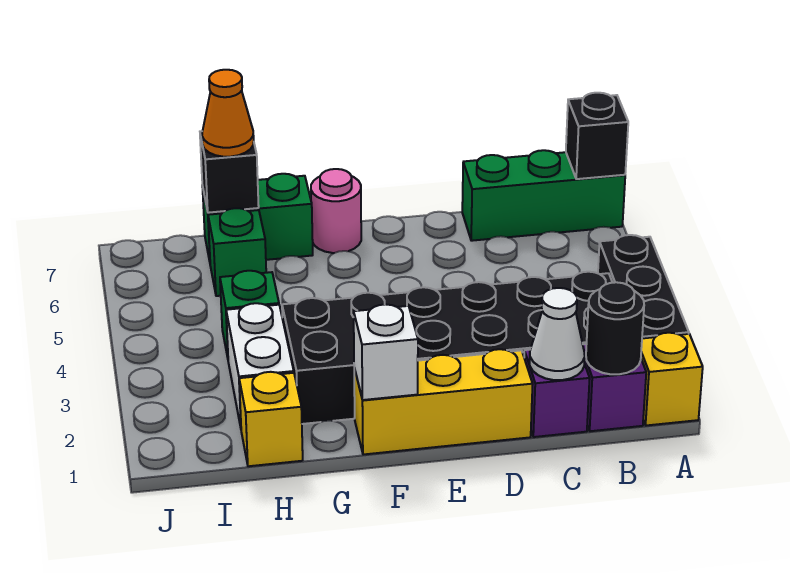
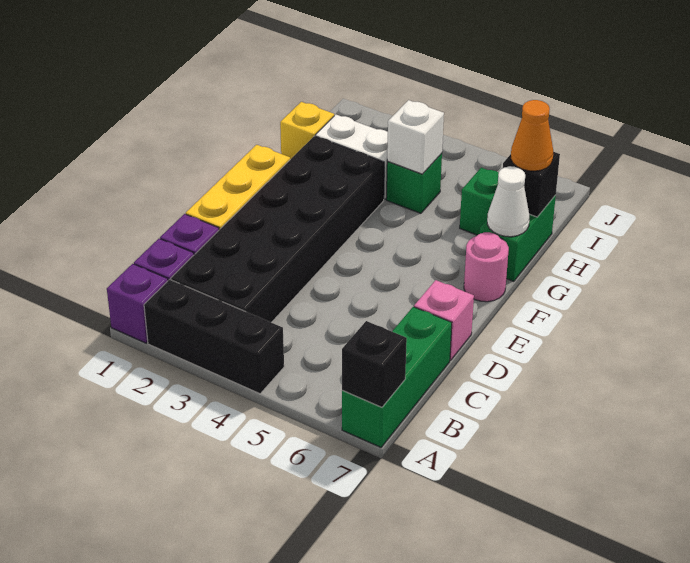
yellow brick A1 level 1 -> purple brick A1 level 1
black round brick B1 level 2 -> none
white cone C1 level 2 -> white cone G7 level 2
none -> pink brick D7 level 1
white brick F1 level 2 -> white brick H4 level 2

